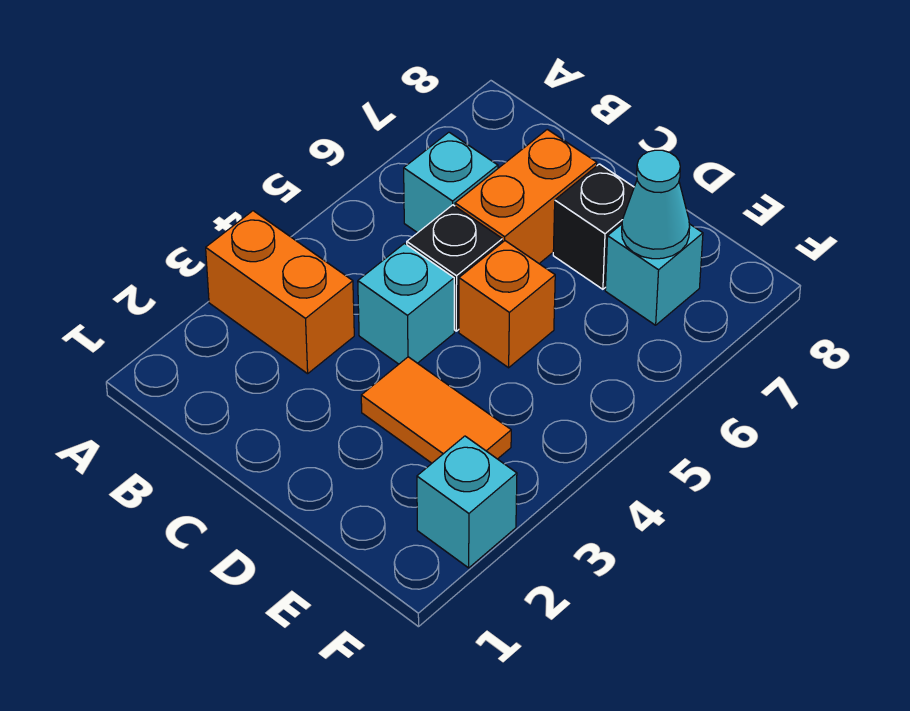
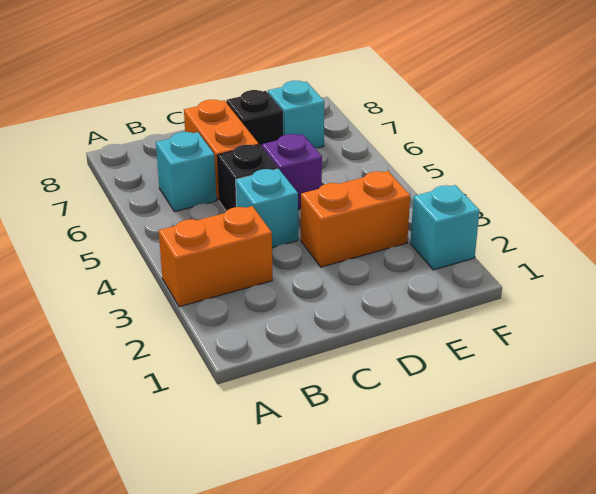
orange tile D3:E3 level 1 -> orange brick D3:E3 level 1
orange brick D5 level 1 -> purple brick D5 level 1
cyan cone E7 level 2 -> none

